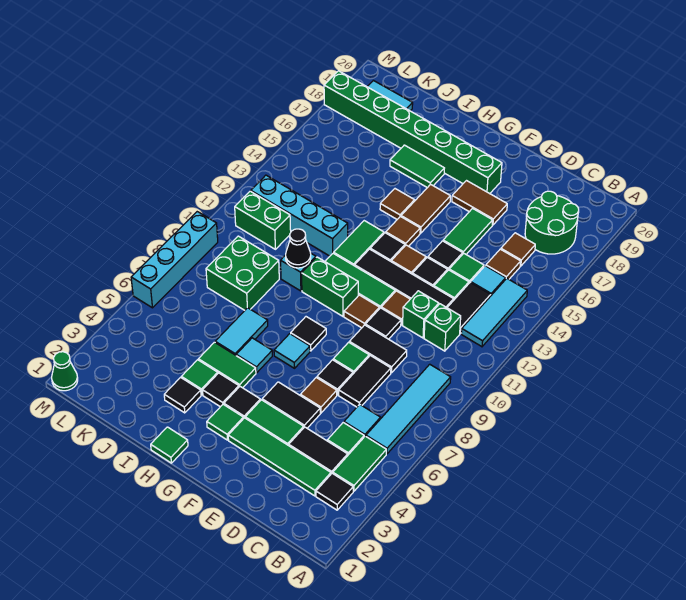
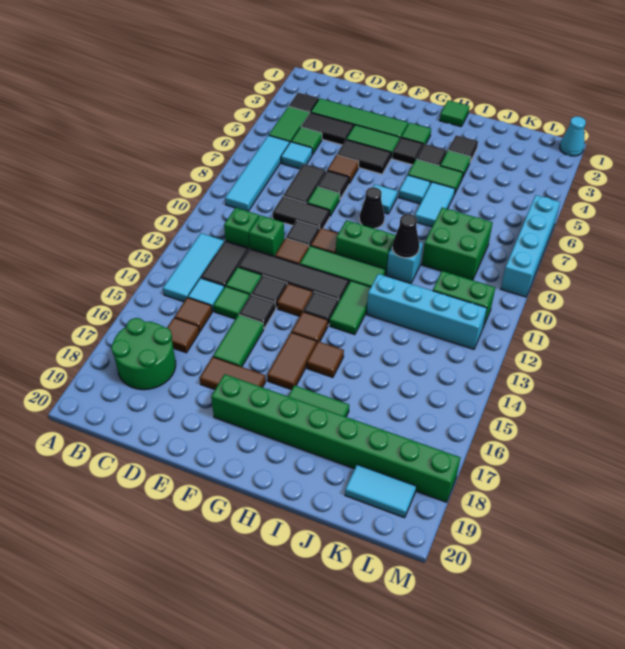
black tile G8 level 1 -> black cone G8 level 1
green cone M1 level 1 -> cyan cone M1 level 1

